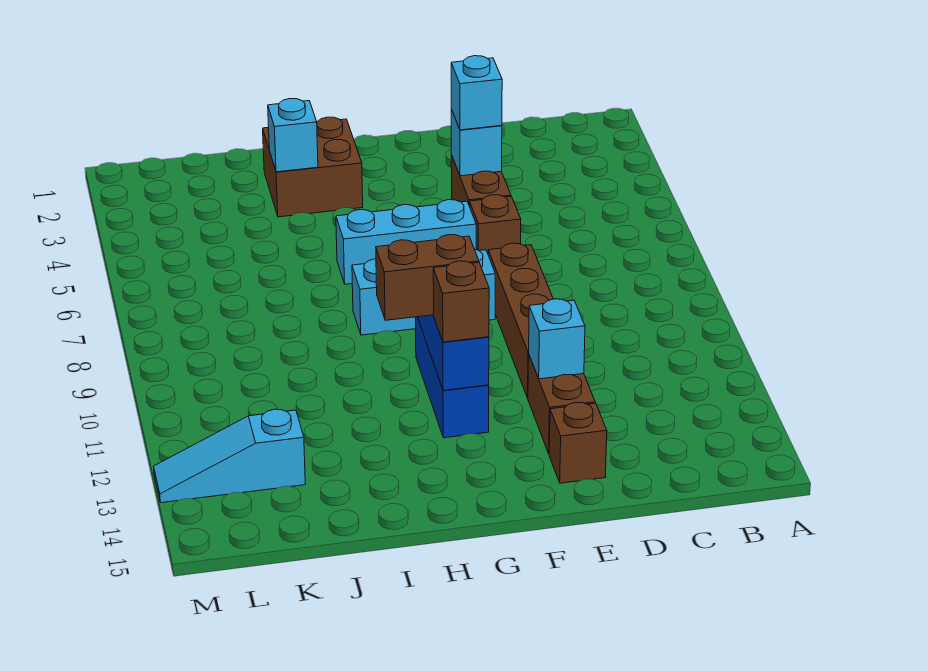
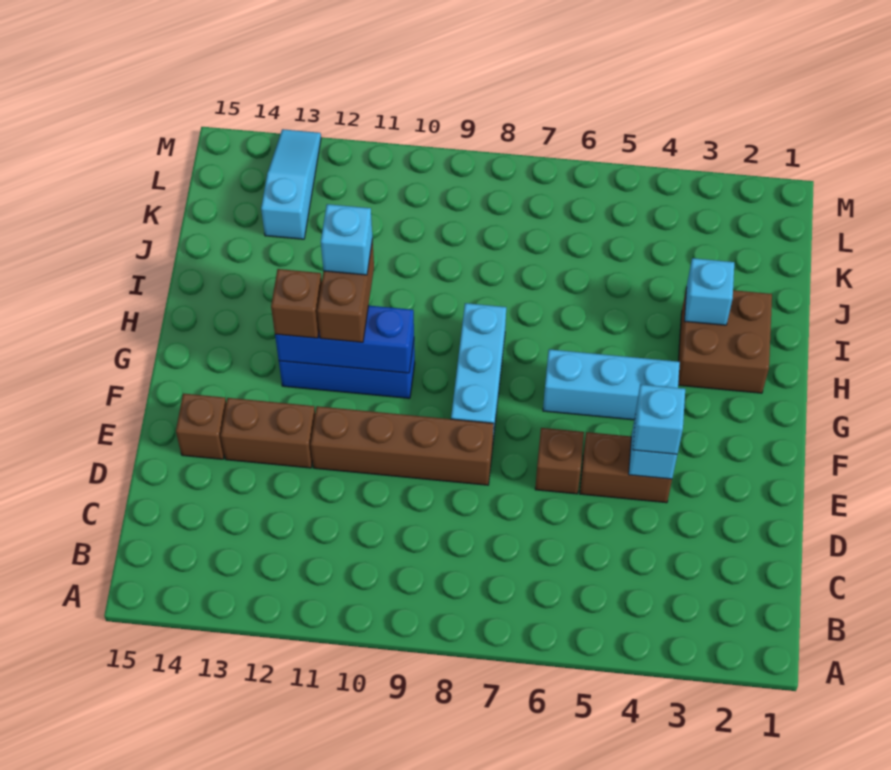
cyan brick E12 level 2 -> cyan brick H11 level 4
cyan brick F6:H6 level 1 -> cyan brick G4:G6 level 1

